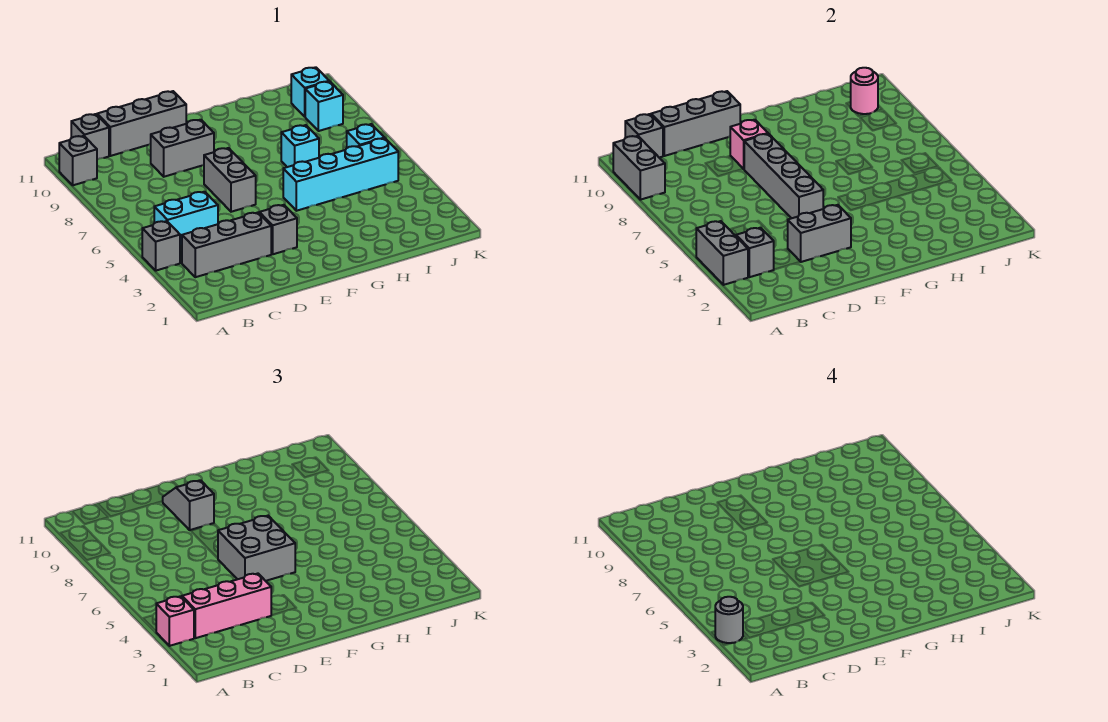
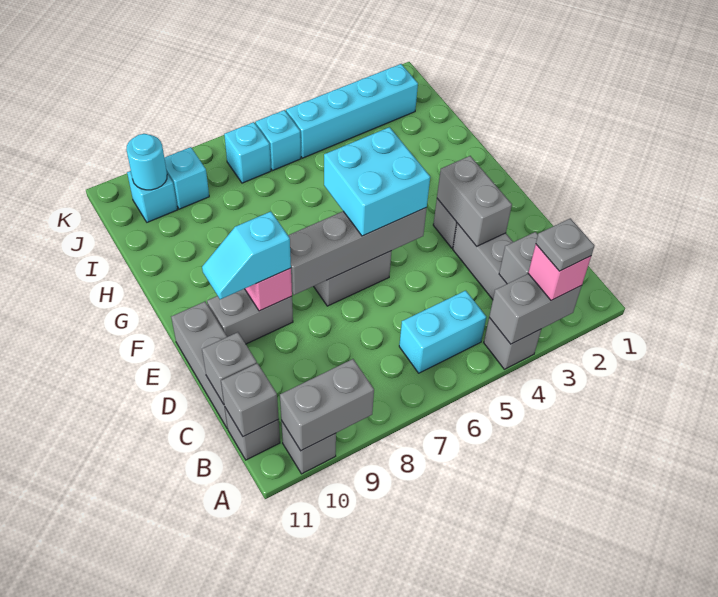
grey round brick A3 level 4 -> grey plate A3 level 4
pink brick B3:D3 level 3 -> none
cyan brick B5:C5 level 1 -> cyan brick B5:B6 level 1
grey brick C11:E11 level 2 -> grey brick C11 level 2
grey brick D9:E9 level 1 -> grey brick E9:E10 level 1
grey brick E5:F6 level 3 -> cyan brick E5:F6 level 3
grey slope E9:E10 level 3 top 9 -> cyan slope E9:E10 level 3 top 9
cyan brick G5:J5 level 1 -> cyan brick J2:J5 level 1
cyan brick H7 level 1 -> cyan brick J7 level 1
pink round brick J10 level 2 -> cyan round brick J10 level 2

